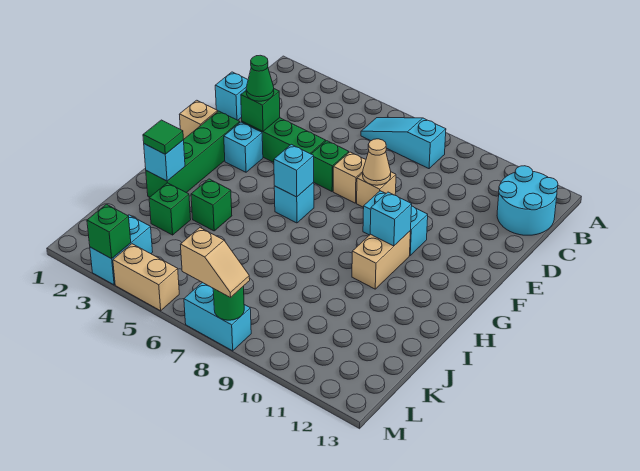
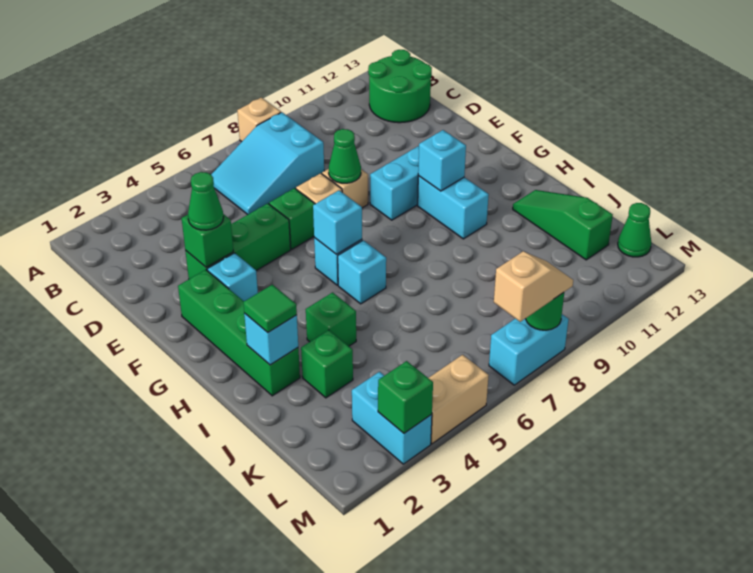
cyan slope B6:B8 level 1 top 8 -> cyan slope B6:C8 level 1 top 8
cyan round brick B12:C13 level 1 -> green round brick B12:C13 level 1
cyan brick D1 level 1 -> cyan brick H6 level 1
tan cone E8 level 2 -> green cone E8 level 2
tan brick F1 level 1 -> tan brick A8 level 1
tan brick G10:H10 level 1 -> cyan brick G10:H10 level 1
none -> green slope I12:K12 level 1 top K
none -> green cone L13 level 1

